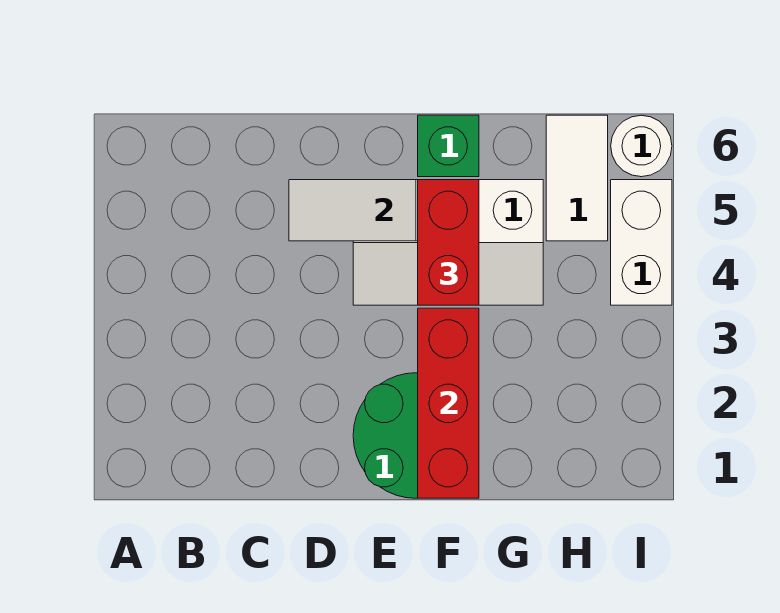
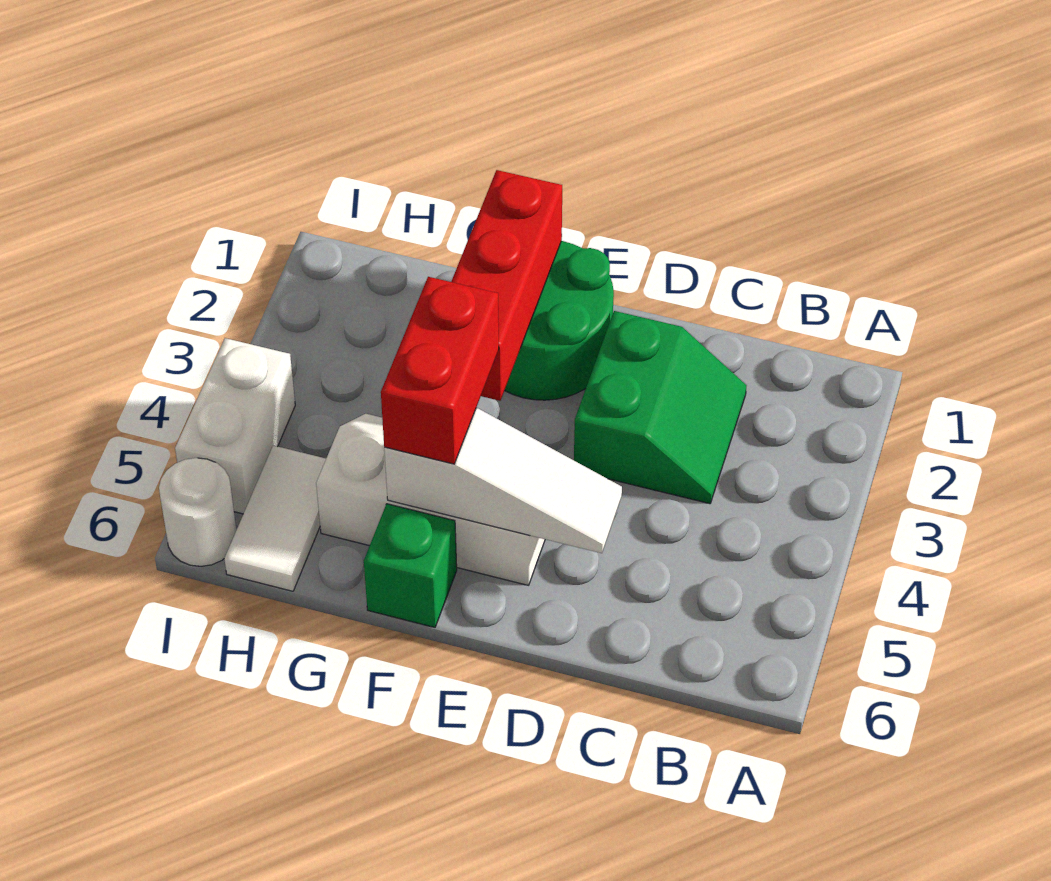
none -> green slope C2:D3 level 1 top D

